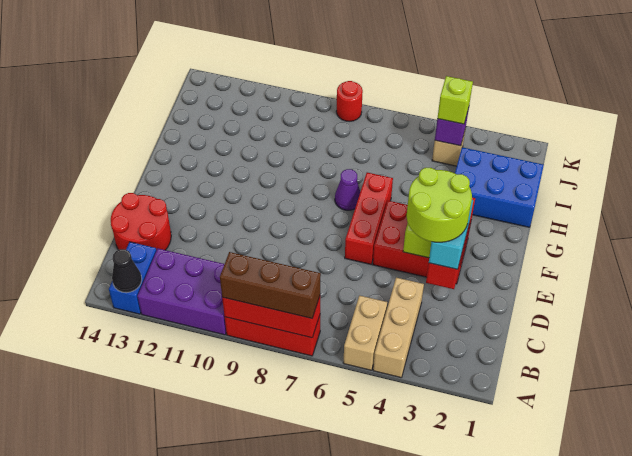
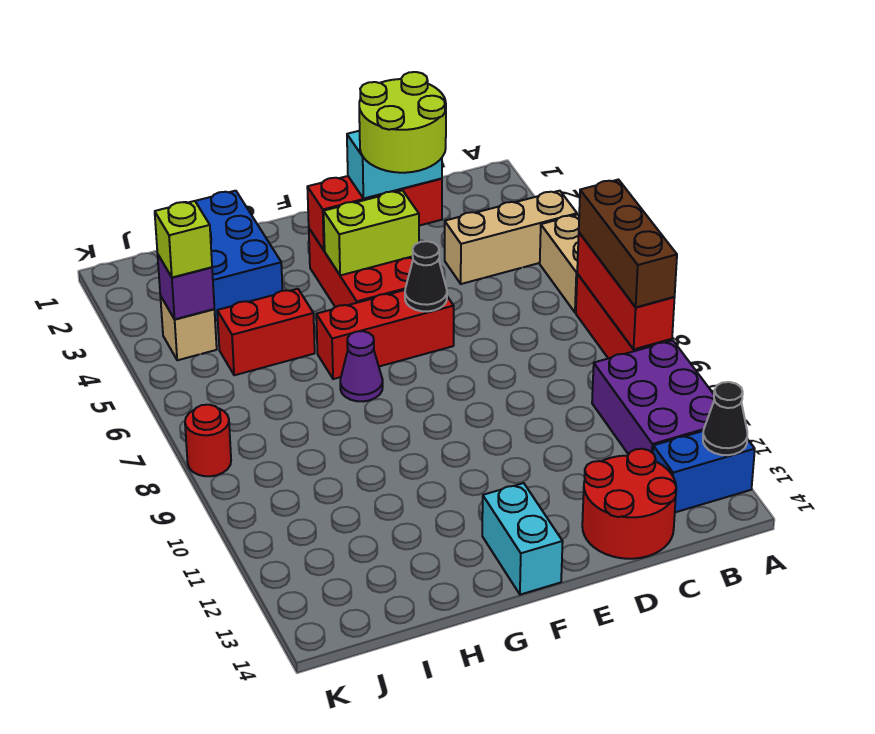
tan brick A5:B5 level 1 -> tan brick A5:A6 level 1
none -> black cone E6 level 2
none -> cyan brick F13:F14 level 1
none -> red brick H5:I5 level 1

